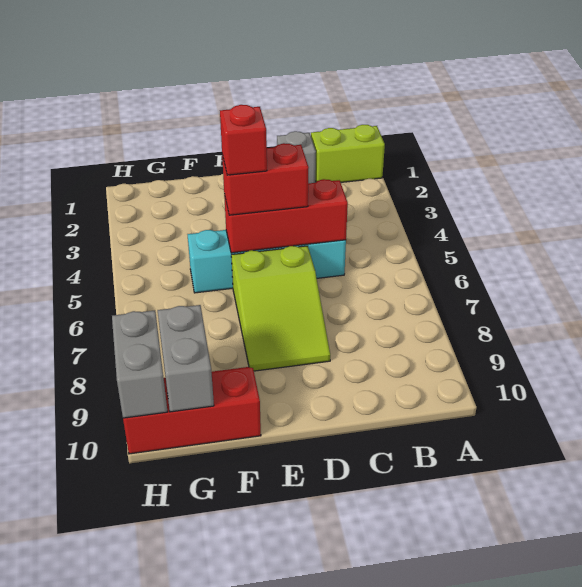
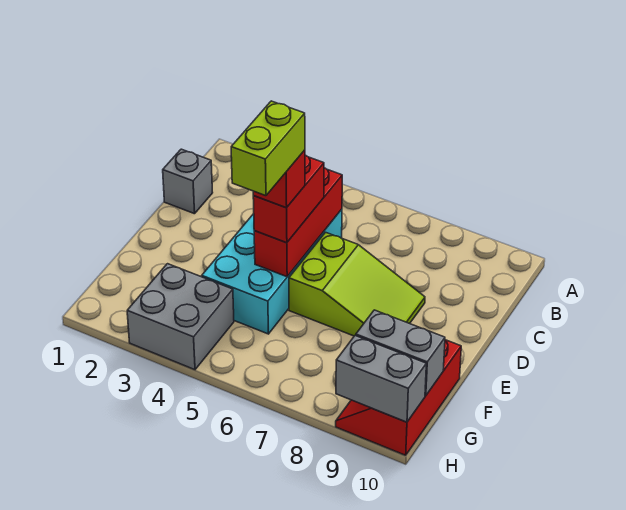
lime brick A1:B1 level 1 -> lime brick E5:F5 level 5
cyan brick C5:F5 level 1 -> cyan brick C4:F5 level 1
none -> grey brick G3:H4 level 1

